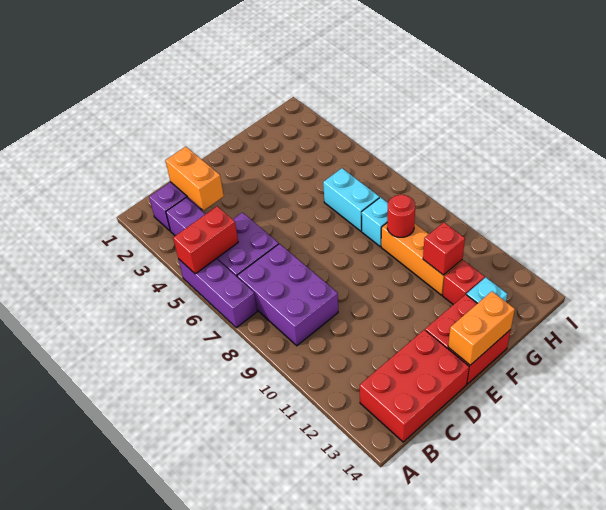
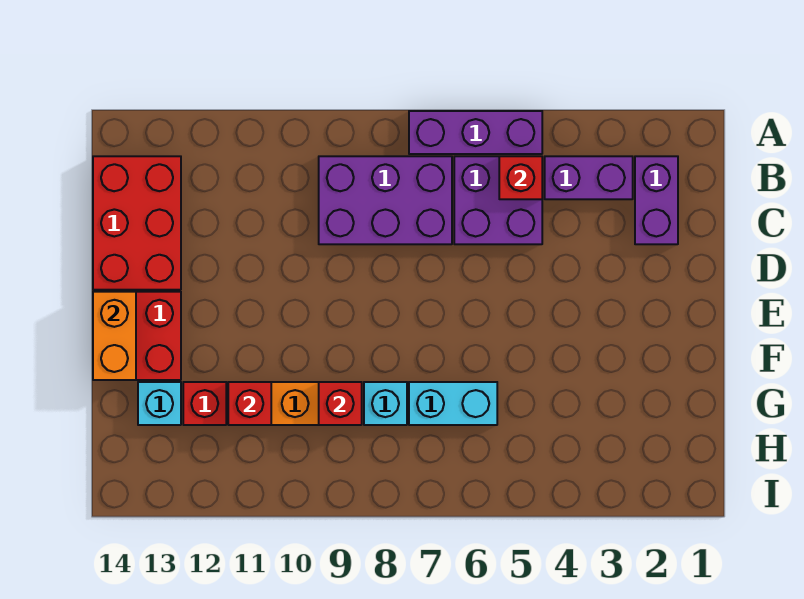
red brick A5:B5 level 2 -> red brick B5 level 2
orange brick C2:C3 level 2 -> none
red round brick G9 level 2 -> red brick G9 level 2

